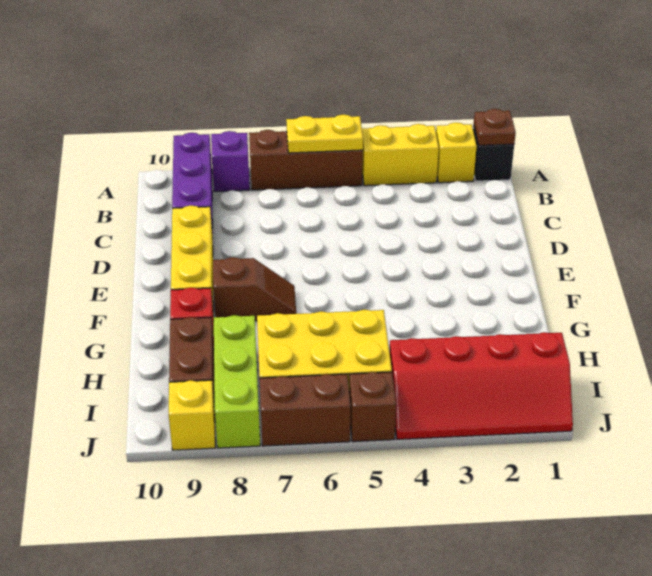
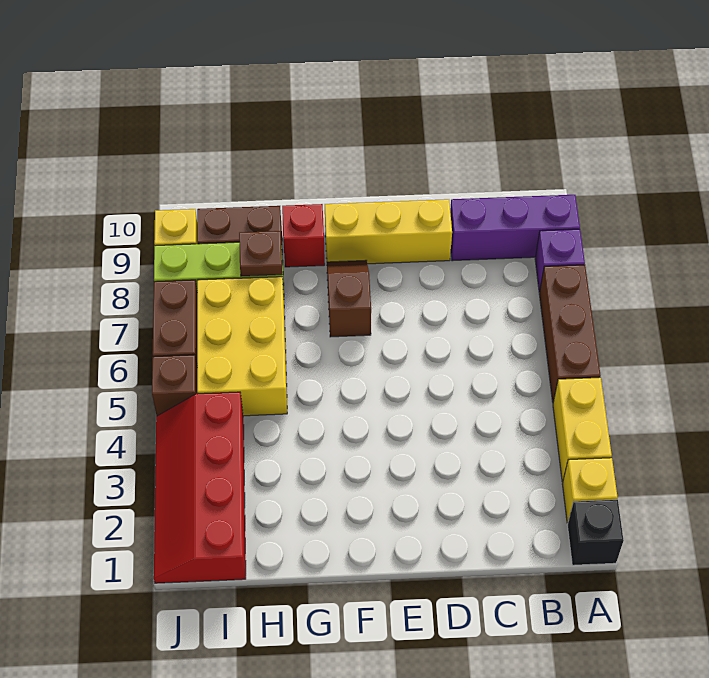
brown plate A1 level 2 -> brown plate H8 level 2
yellow plate A5:A6 level 2 -> none
brown slope F7:F8 level 1 top 8 -> brown slope F7:F8 level 1 top 7

